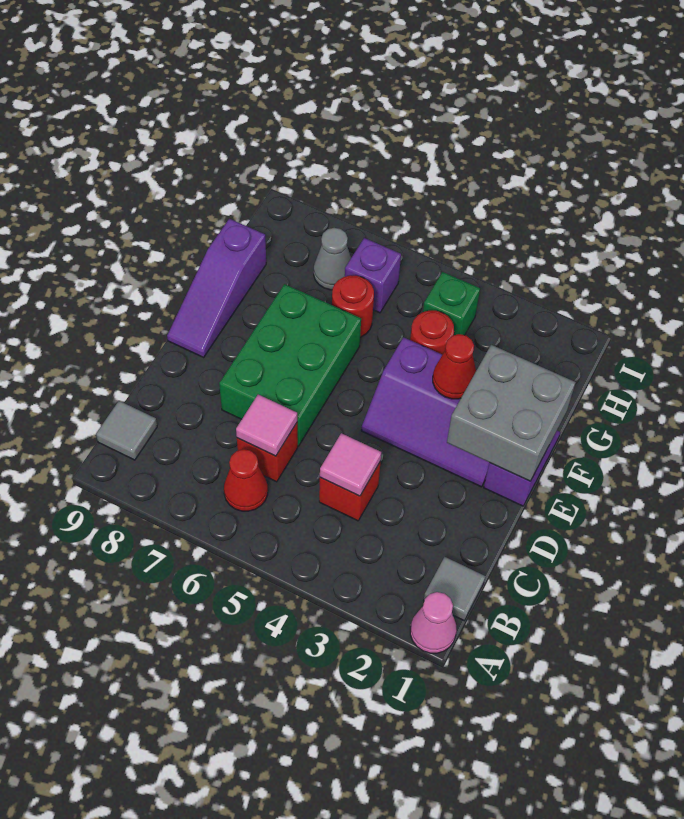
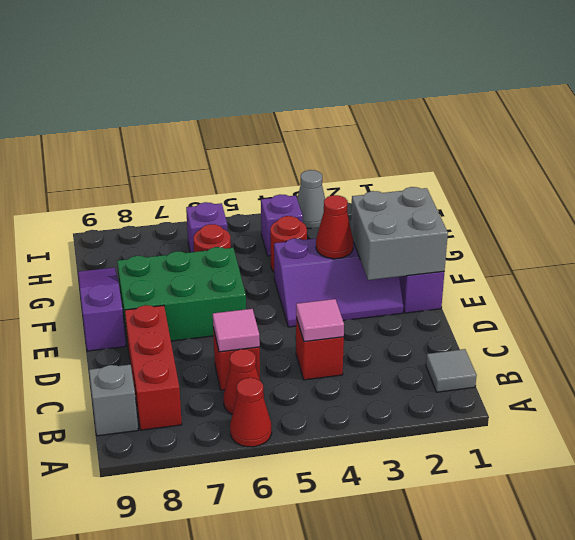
pink cone A1 level 1 -> none
none -> red cone A6 level 1
none -> red brick B8:D8 level 1
grey tile B9 level 1 -> grey brick B9 level 1
green brick D6:F7 level 1 -> green brick E6:F8 level 1
purple slope E9:G9 level 1 top G -> purple slope E9:G9 level 1 top E
green brick H4 level 1 -> purple brick H4 level 1
grey cone H7 level 1 -> grey cone I3 level 1

